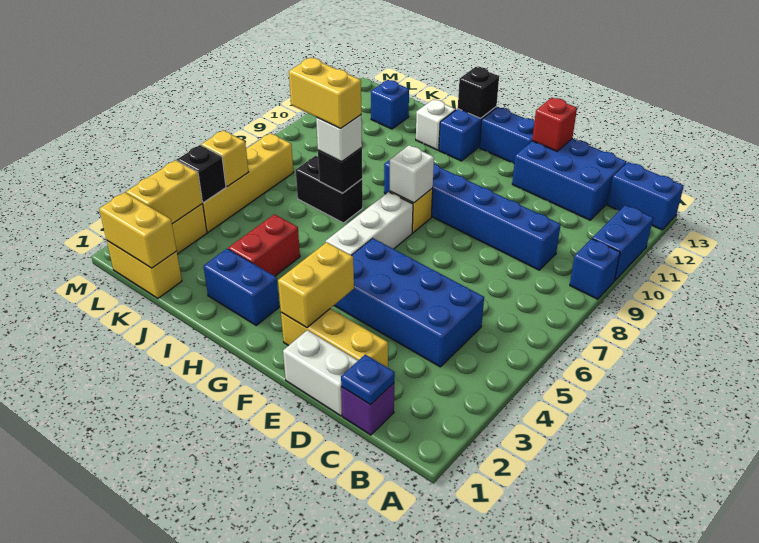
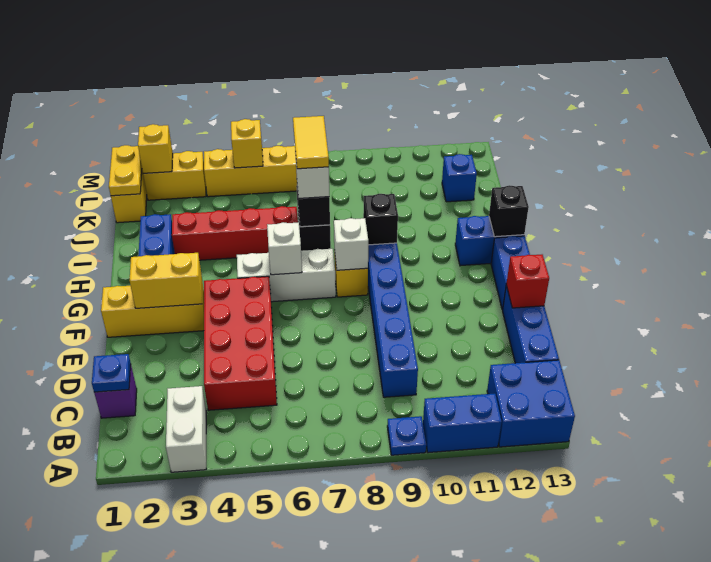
blue brick A9 level 1 -> blue plate A9 level 1
blue brick A13:B13 level 1 -> blue brick A12:B13 level 1
blue brick C4:F5 level 1 -> red brick C4:F5 level 1
blue brick C12:E13 level 1 -> blue brick C13:E13 level 1
white brick D1:E1 level 1 -> white brick A3:B3 level 1
yellow brick D2:F2 level 1 -> yellow brick F1:F3 level 1
red brick I3:I4 level 1 -> red brick I3:I6 level 1
yellow brick I7:J7 level 4 -> yellow tile I7:J7 level 4
white brick I12 level 1 -> white brick G6 level 2
yellow brick K1:L1 level 2 -> yellow plate K1:L1 level 2
yellow brick L2:L3 level 2 -> yellow brick L2 level 2
black brick L4 level 2 -> black brick H9 level 2

